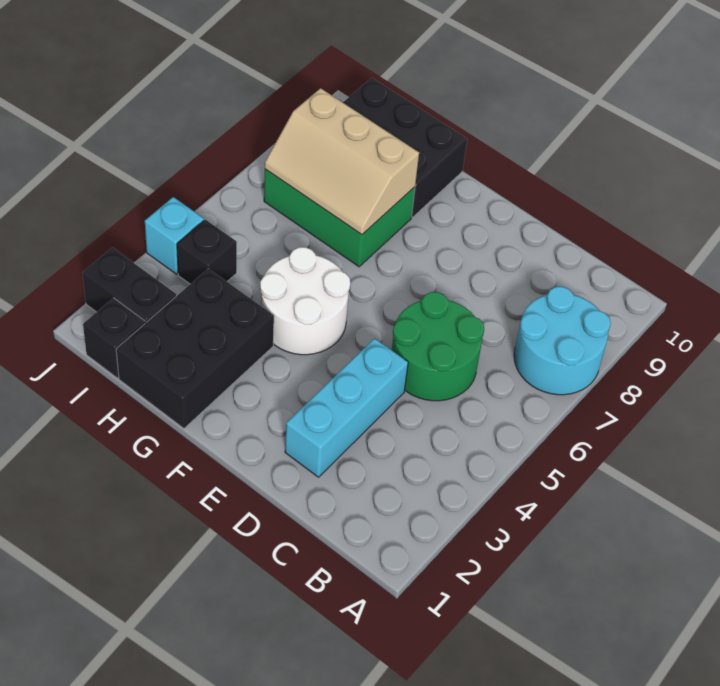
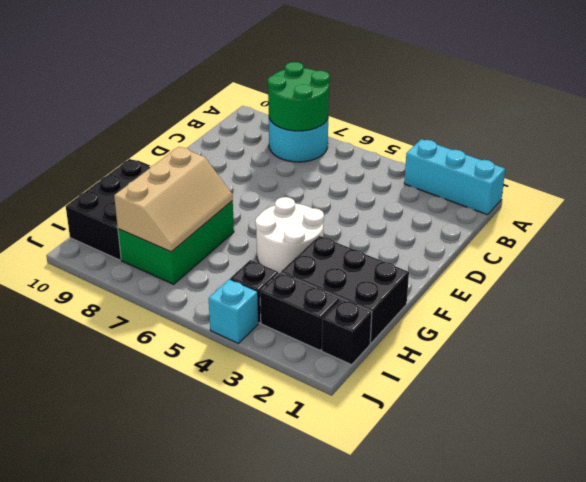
green round brick C5:D6 level 1 -> green round brick A7:B8 level 2
cyan brick D2:D4 level 1 -> cyan brick A1:A3 level 1
black brick I2:J2 level 1 -> black brick I2:I3 level 1

